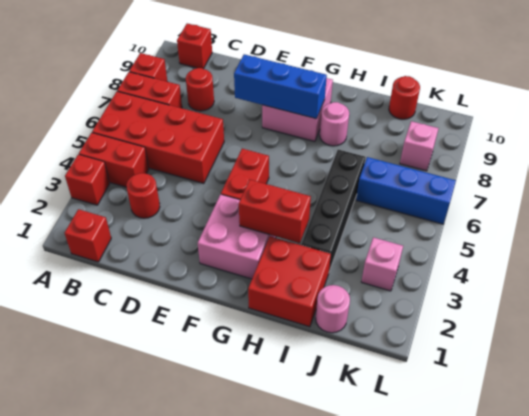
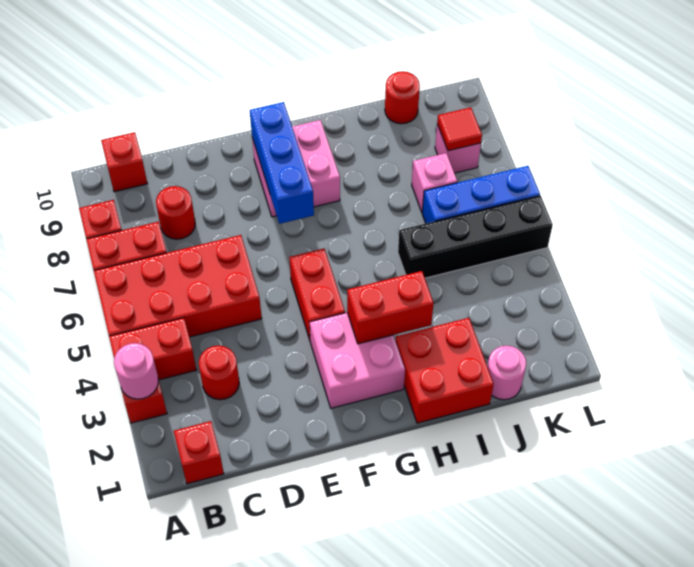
blue brick E8:G8 level 2 -> blue brick F7:F9 level 2
pink round brick H8 level 1 -> pink round brick A3 level 2
black brick I3:I6 level 1 -> black brick I5:L5 level 1
pink brick K3 level 1 -> pink brick J7 level 1
none -> red tile K8 level 2

